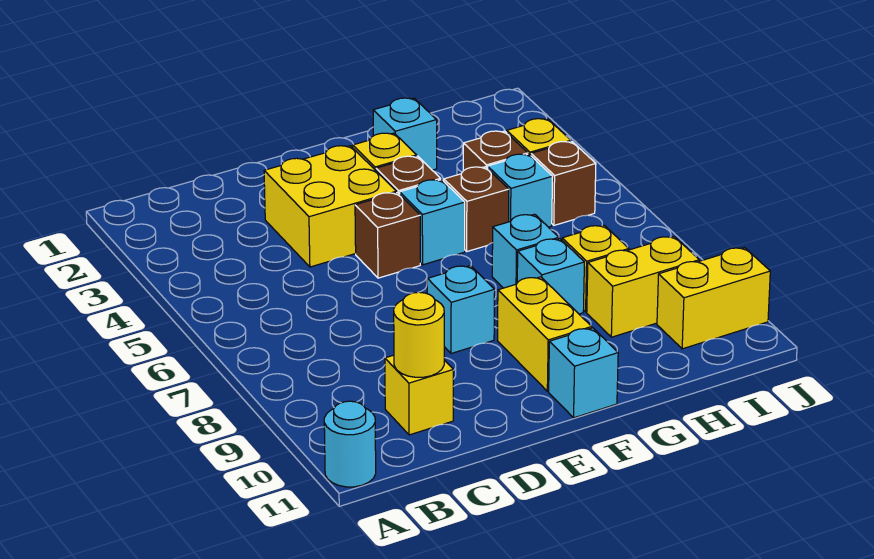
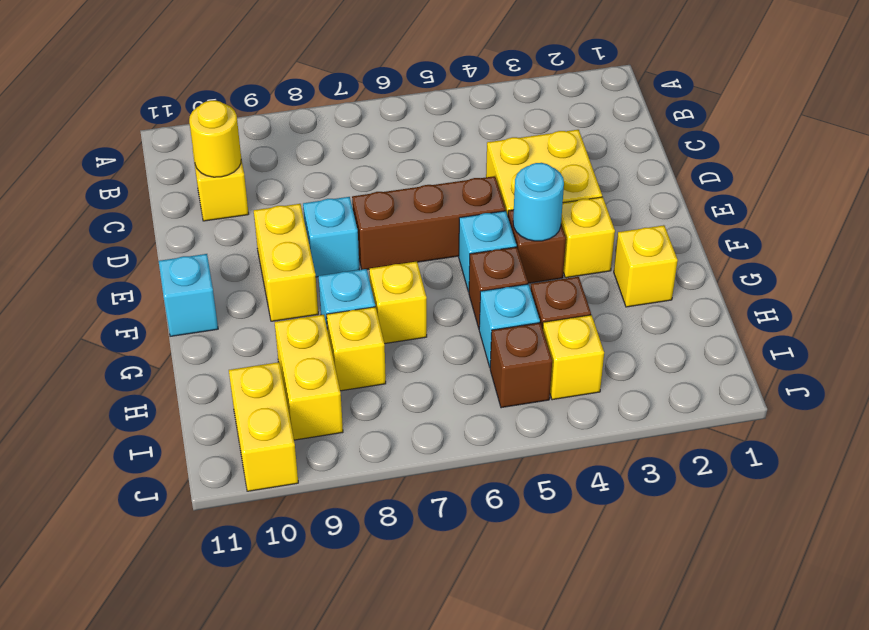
cyan round brick A11 level 1 -> cyan round brick F4 level 2
brown brick E5 level 1 -> brown brick E5:E7 level 1
yellow brick F9:F10 level 1 -> yellow brick E9:F9 level 1
cyan brick G2 level 1 -> yellow brick G2 level 1
cyan brick G7 level 1 -> yellow brick G7 level 1

